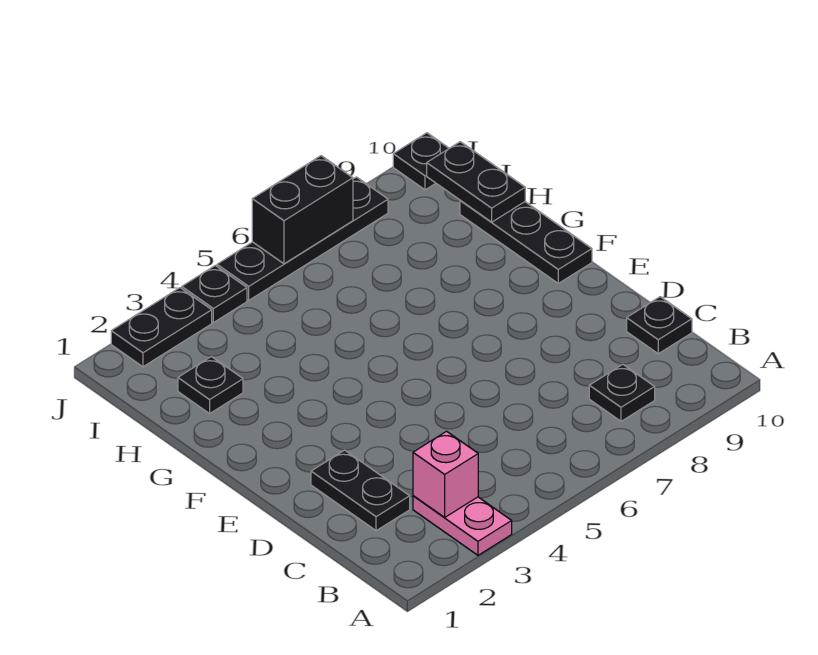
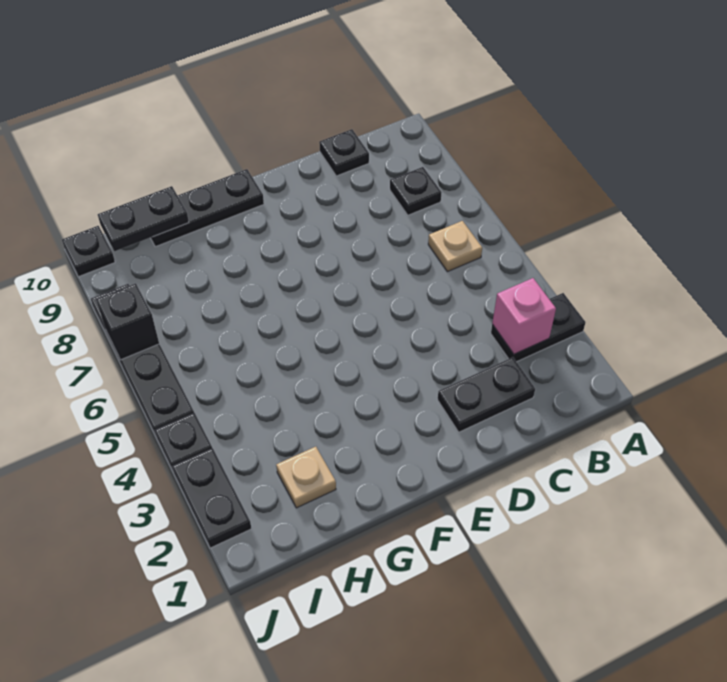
pink plate A3:B3 level 1 -> black plate A3:B3 level 1
none -> tan plate B6 level 1
black plate H2 level 1 -> tan plate H2 level 1
black brick J6:J7 level 2 -> black brick J7 level 2

